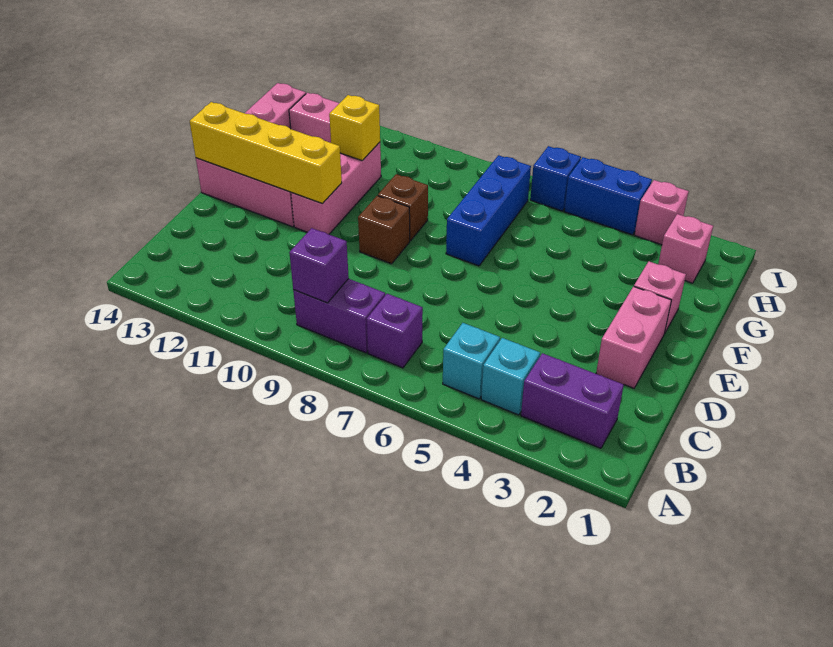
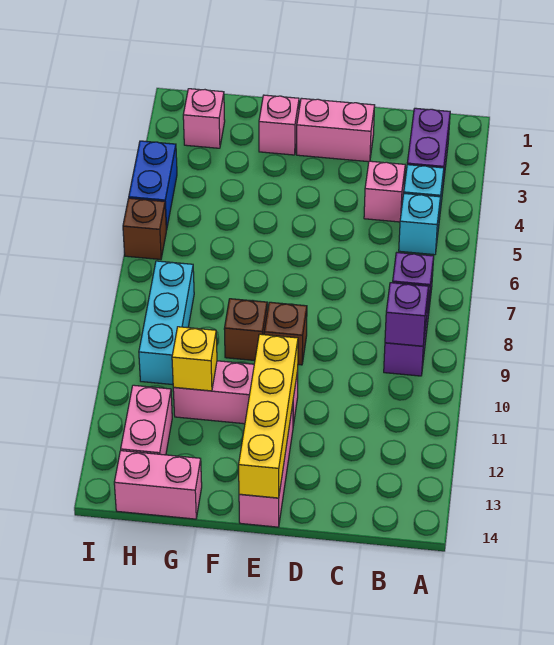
blue brick F7:H7 level 1 -> none
none -> cyan brick H8:H10 level 1
pink brick I3 level 1 -> pink brick C4 level 1
blue brick I6 level 1 -> brown brick I6 level 1

